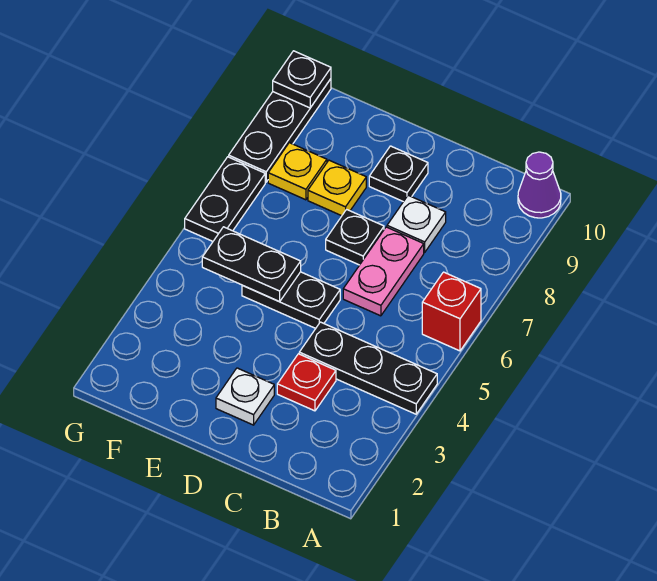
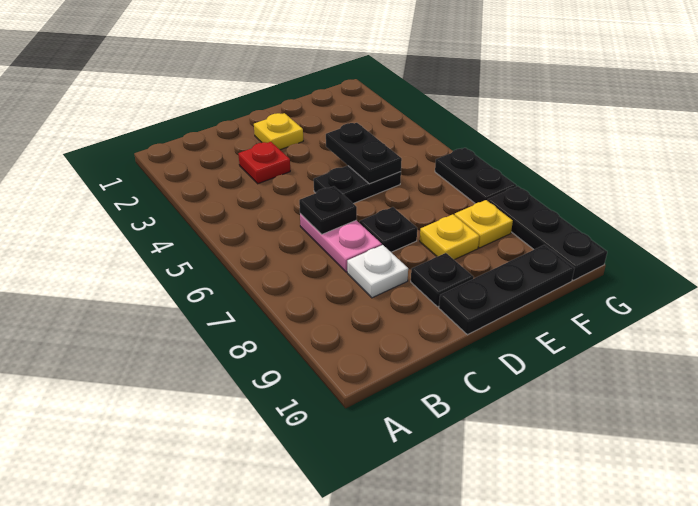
black plate A4:C4 level 1 -> black plate D10:F10 level 1
red brick A6 level 1 -> none
purple cone A10 level 1 -> none
white plate D2 level 1 -> yellow plate D2 level 1
black plate E5:F5 level 2 -> black plate E4:E5 level 2
black plate G10 level 2 -> black plate C6 level 2

